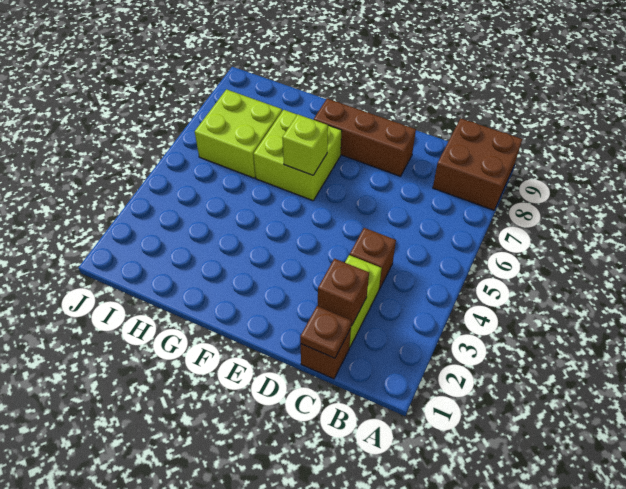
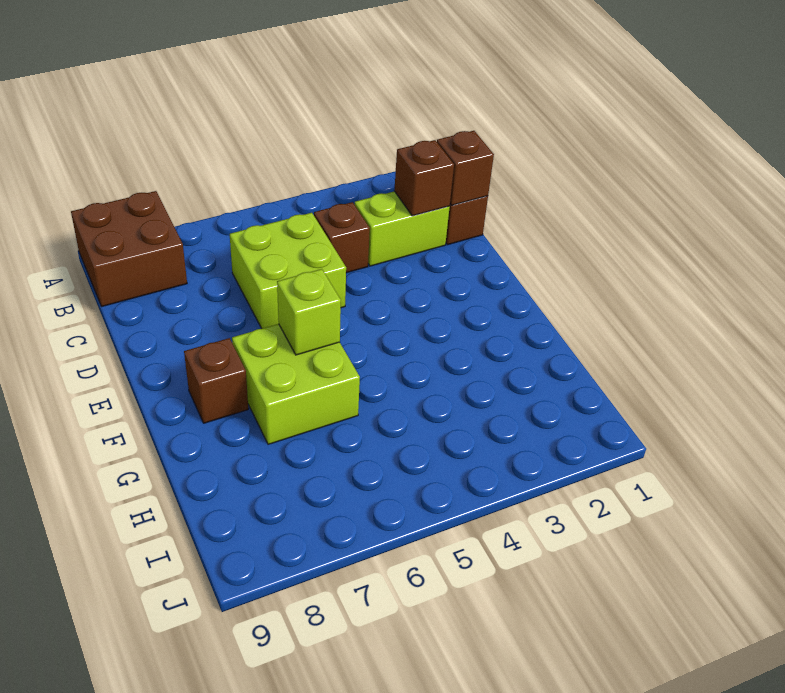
brown plate C1 level 2 -> brown brick C1 level 2
brown brick D8:F8 level 1 -> brown brick F8 level 1
lime brick H6:I7 level 1 -> lime brick C5:D6 level 1

